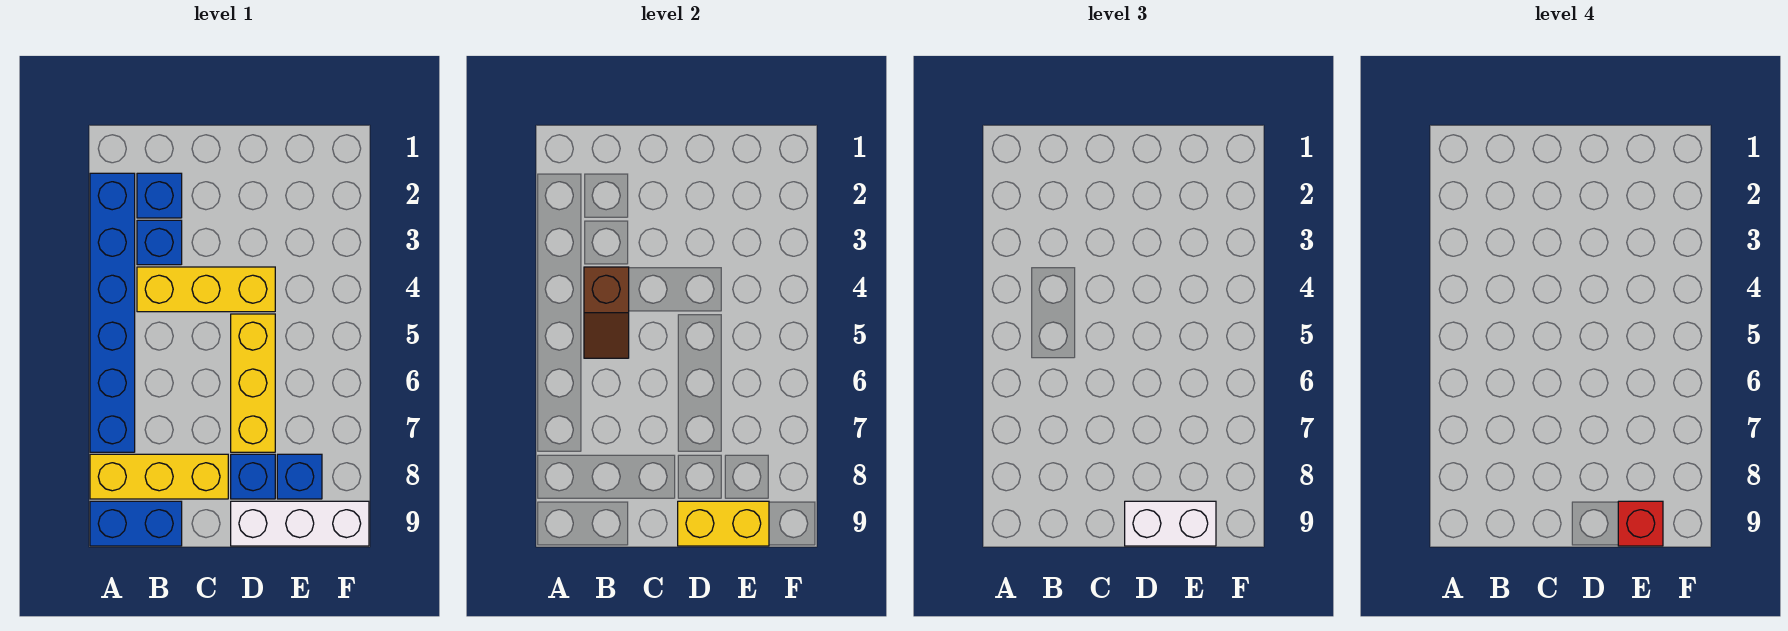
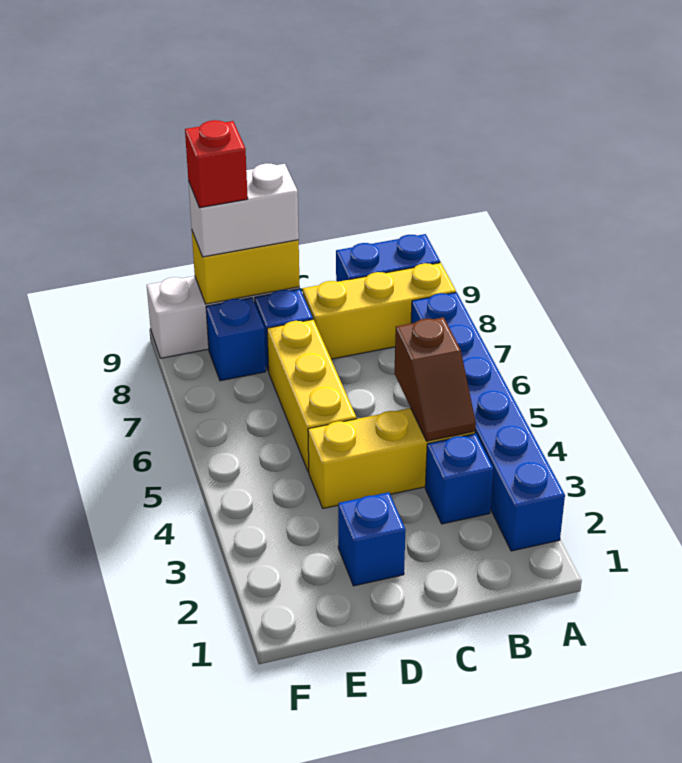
blue brick B2 level 1 -> blue brick D2 level 1
brown slope B4:B5 level 2 top 4 -> brown slope B4:B5 level 2 top 5

